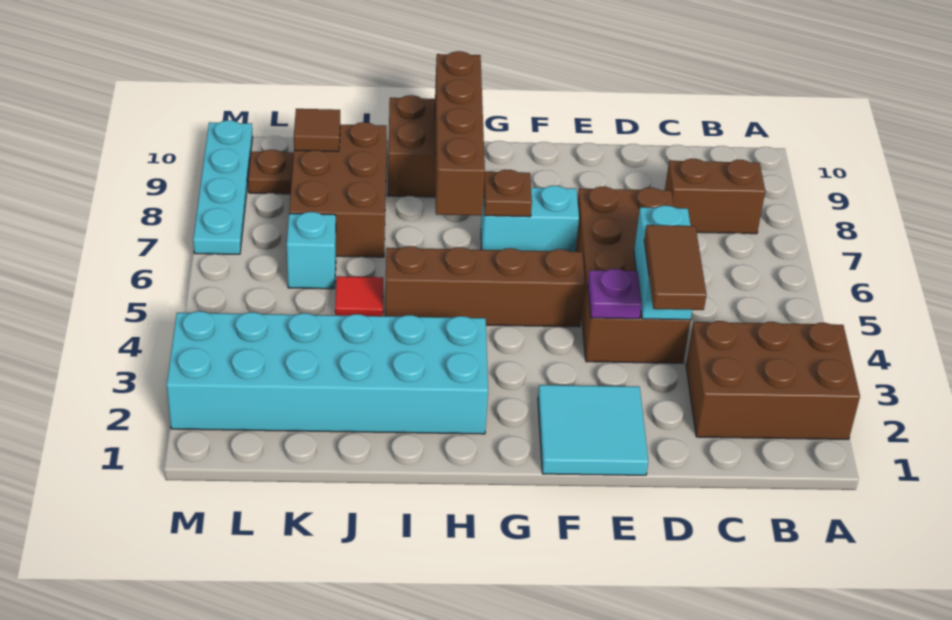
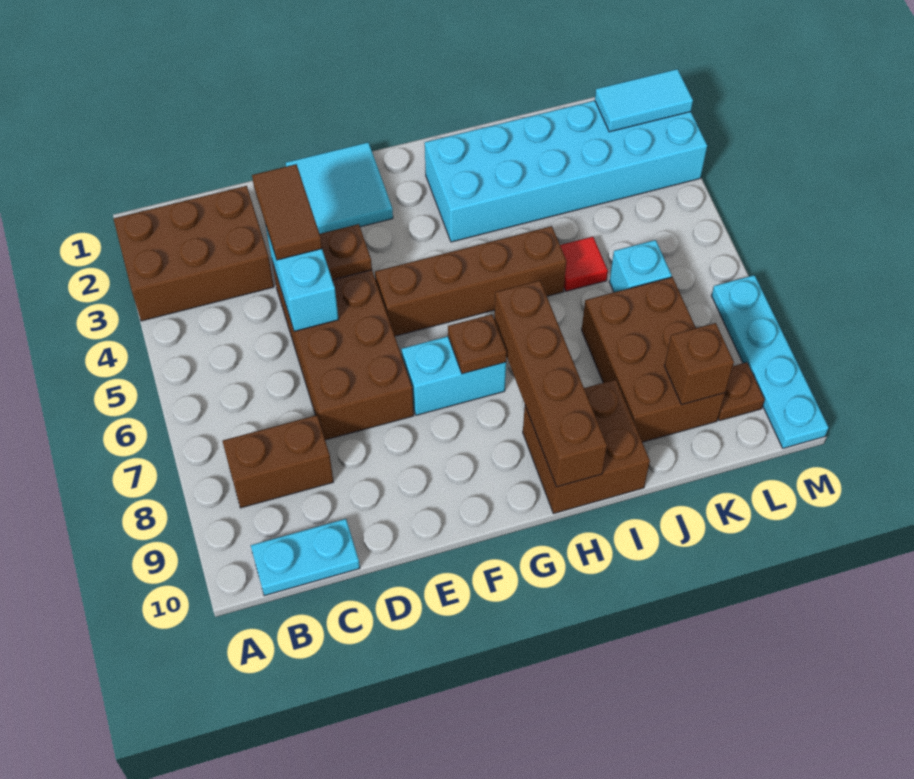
none -> cyan plate B10:C10 level 1
purple plate E4 level 2 -> brown plate E4 level 2
brown tile K9 level 2 -> brown brick K9 level 2
none -> cyan tile L2:M2 level 2

